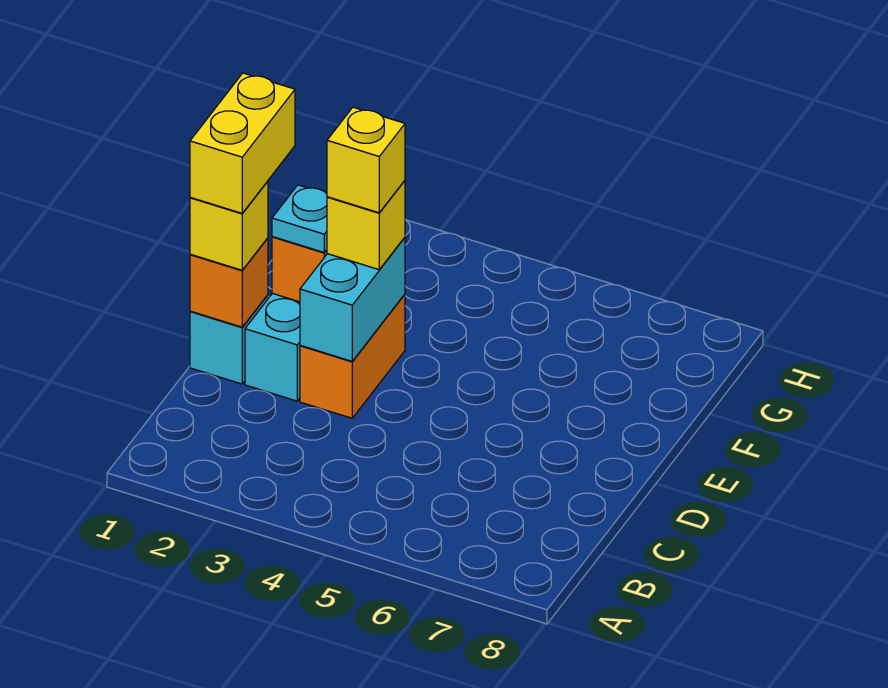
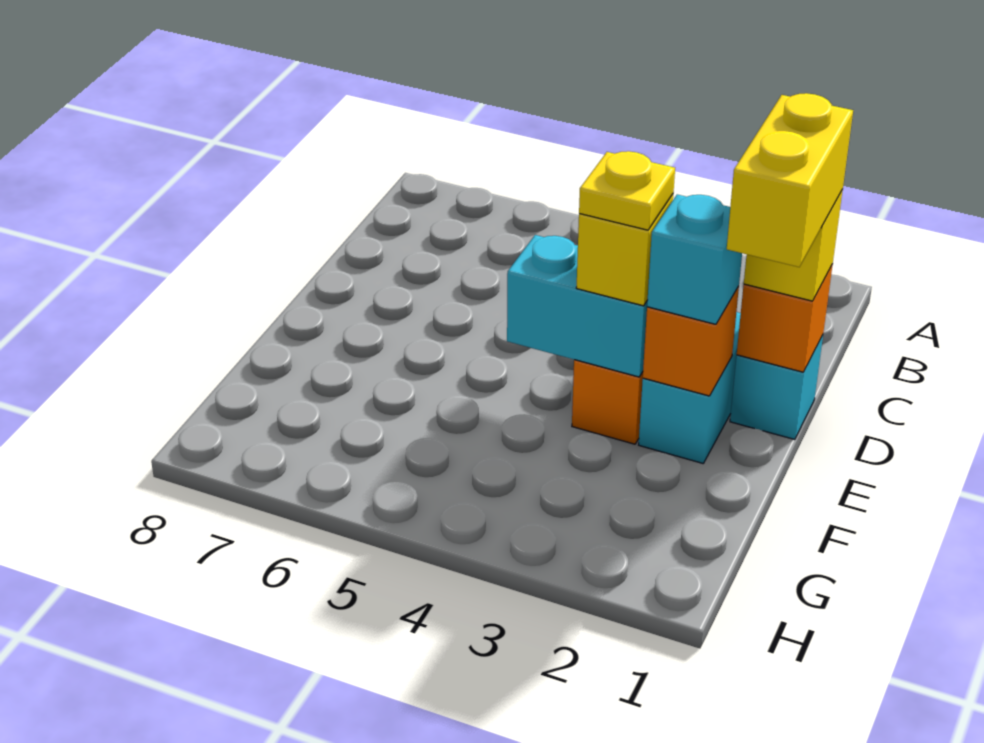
cyan brick D3:E3 level 2 -> cyan brick E3:E4 level 2
cyan plate E2 level 3 -> cyan brick E2 level 3
yellow brick E3 level 4 -> yellow plate E3 level 4

